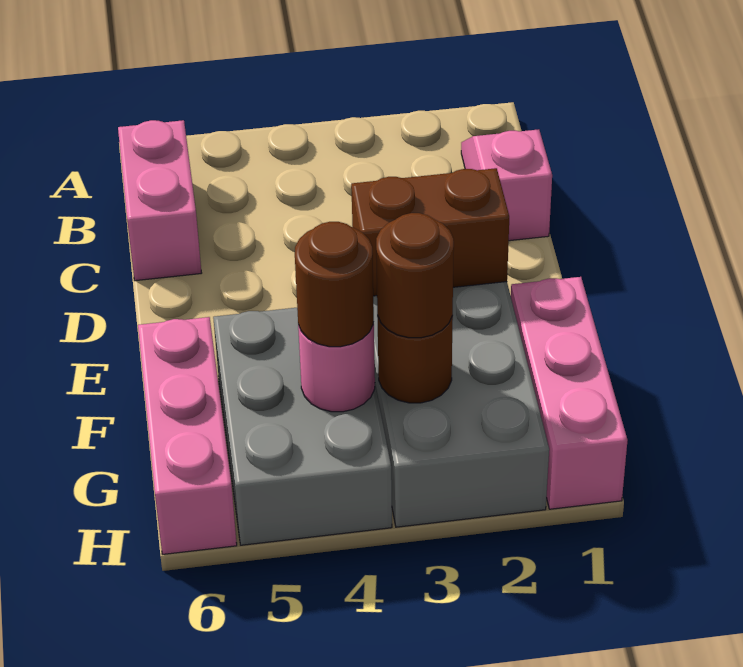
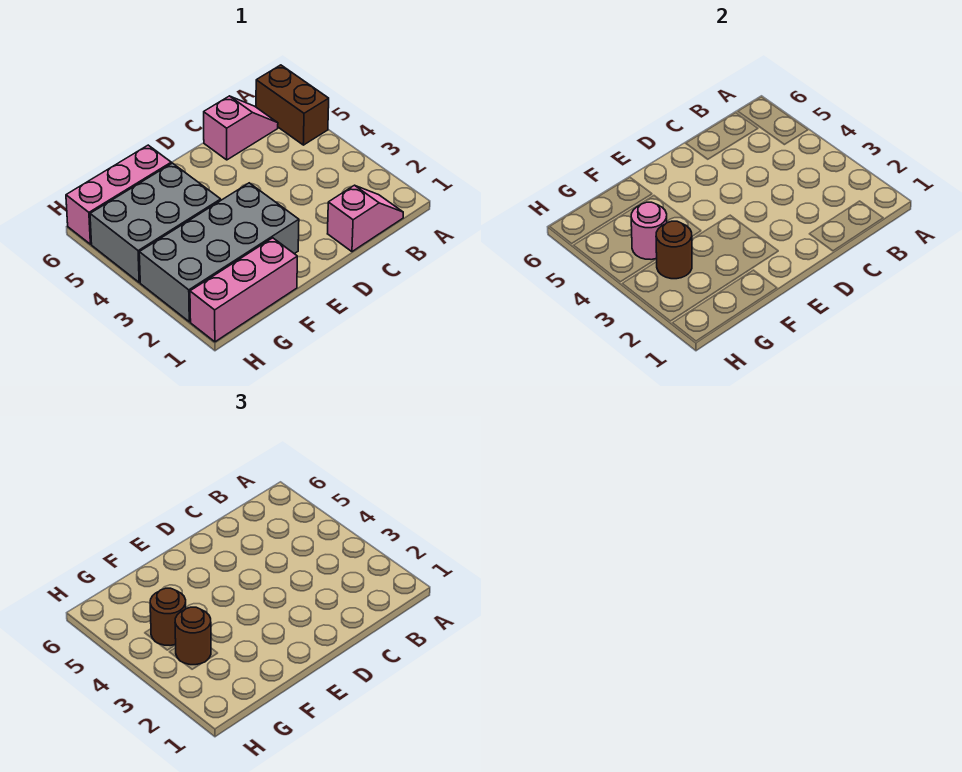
pink brick B6:C6 level 1 -> pink slope B6:C6 level 1 top C
brown brick E2:E3 level 2 -> brown brick A5:A6 level 1

